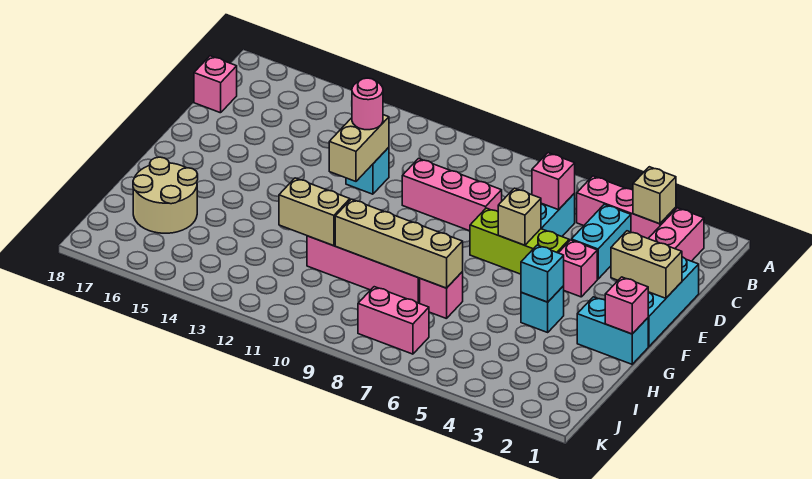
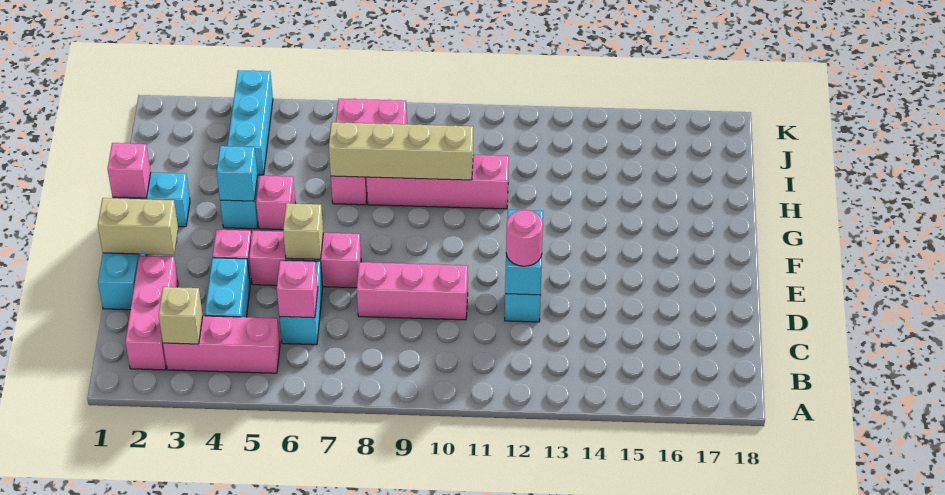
pink brick C18 level 1 -> pink brick G5 level 1
tan brick D12:E12 level 2 -> cyan brick D12:E12 level 2
lime brick E5:E7 level 1 -> pink brick E5:E7 level 1
tan brick H11:H12 level 2 -> none
tan round brick H16:I17 level 1 -> none
none -> cyan brick I4:K4 level 1

